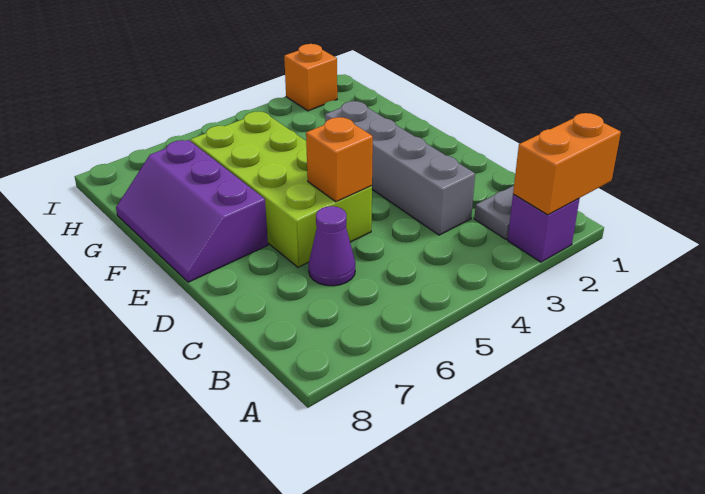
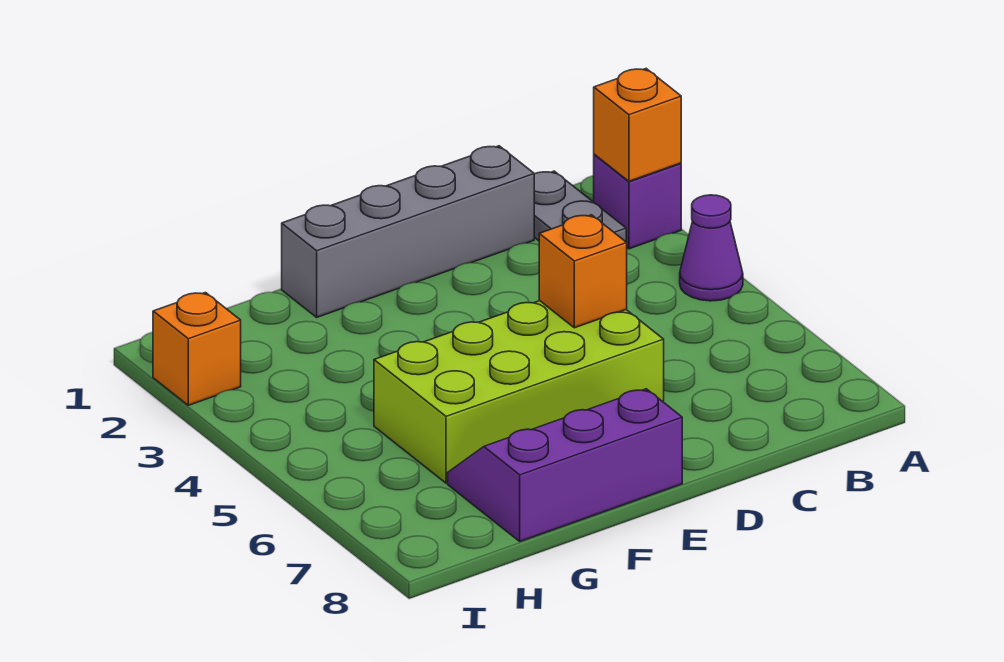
orange brick A1:A2 level 2 -> orange brick A2 level 2
grey brick C3:F3 level 1 -> grey brick C1:F1 level 1
purple cone C6 level 1 -> purple cone A4 level 1
purple slope E7:G8 level 1 top 7 -> purple slope E7:G8 level 1 top 8

